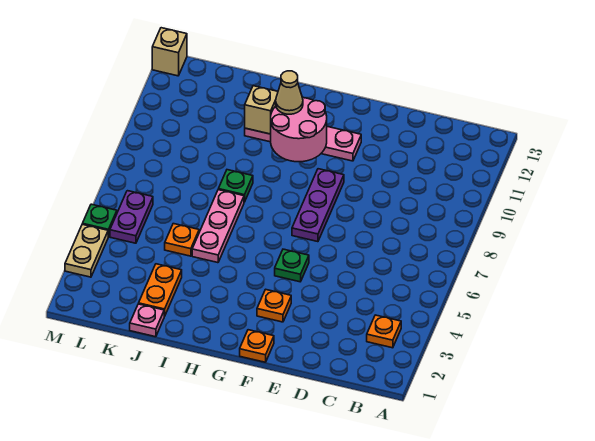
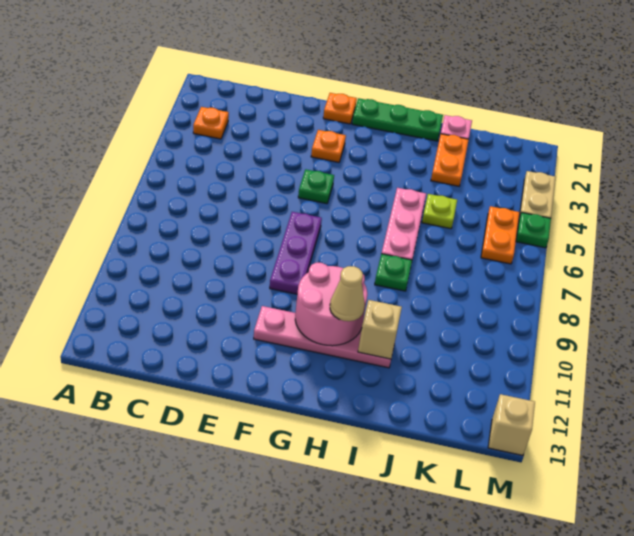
none -> green plate G1:I1 level 1
orange plate J5 level 1 -> lime plate J5 level 1
purple plate L5:L6 level 1 -> orange plate L5:L6 level 1

